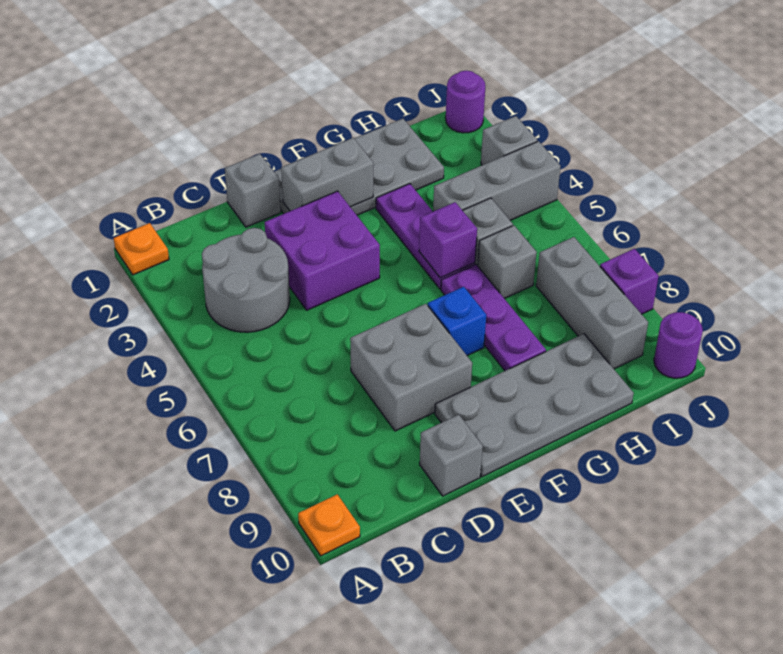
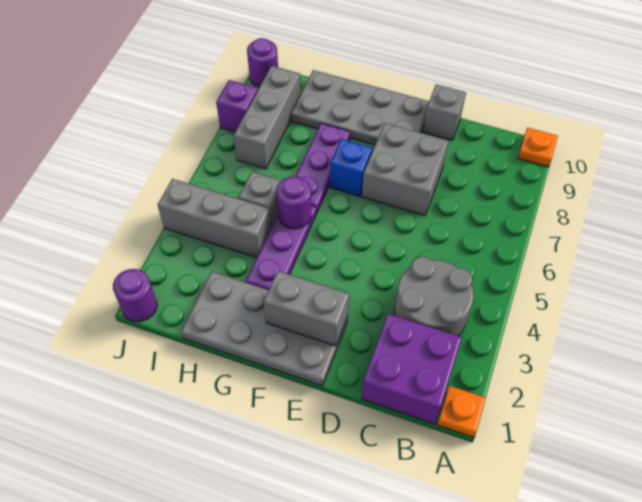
grey brick D1 level 1 -> none
purple brick D3:E4 level 1 -> purple brick B1:C2 level 1
purple brick G5 level 2 -> purple round brick G5 level 2
grey brick H6 level 1 -> none
grey brick J3 level 1 -> none

